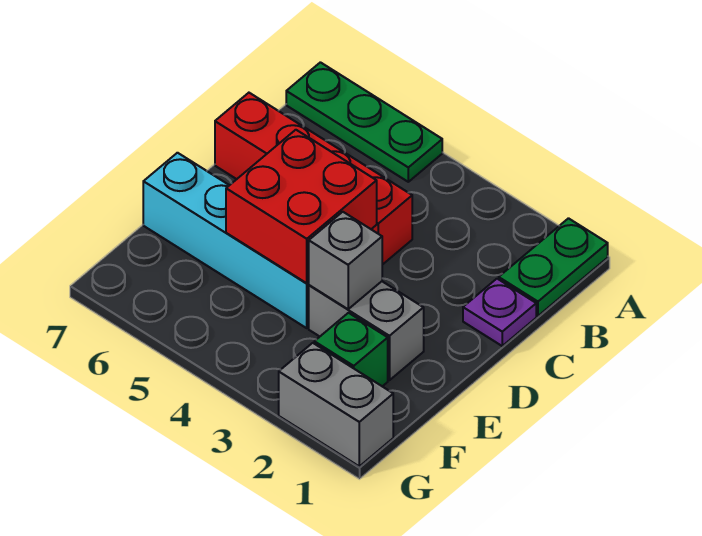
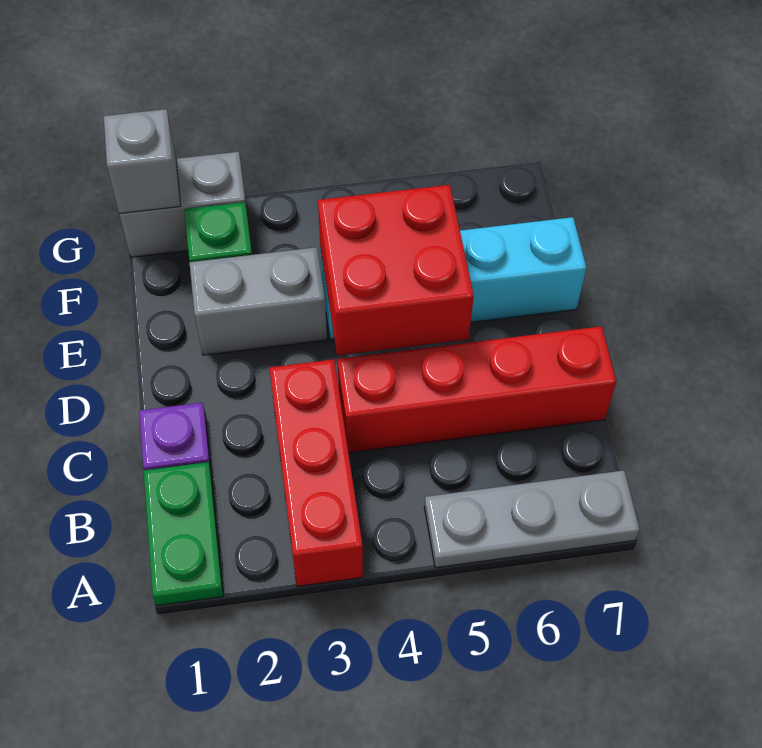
none -> red brick A3:C3 level 1
green plate A5:A7 level 1 -> grey plate A5:A7 level 1
grey brick E3 level 2 -> grey brick G1 level 2

